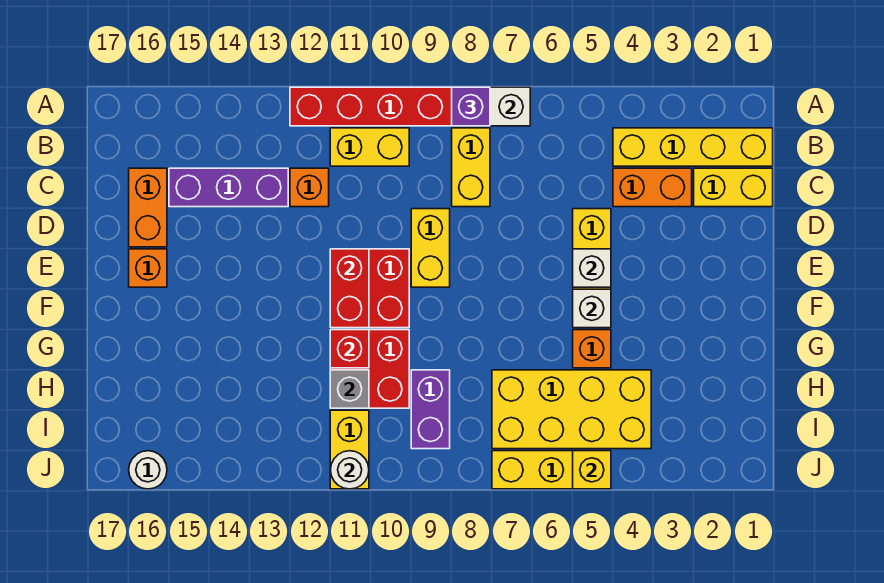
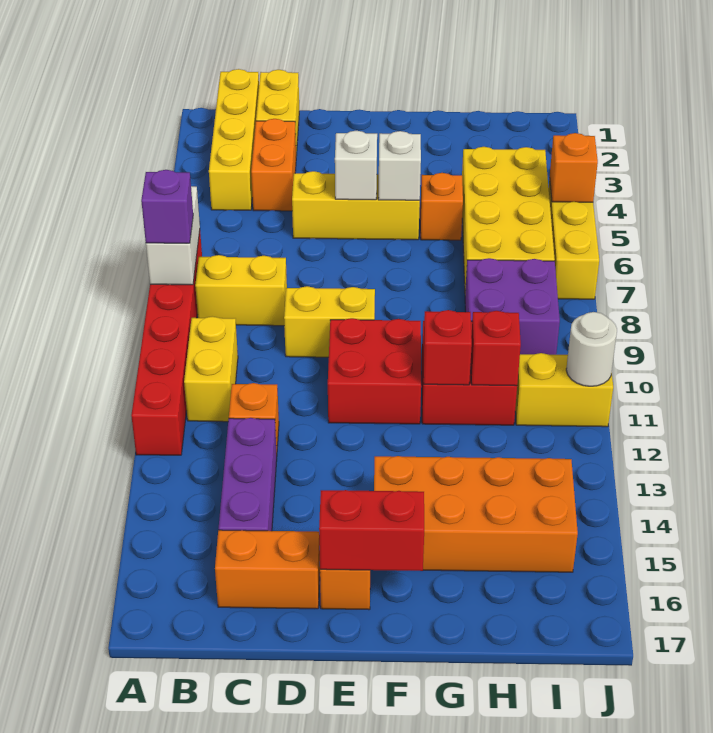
red brick E11:F11 level 2 -> red brick E16:F16 level 2
none -> orange brick F14:I15 level 1
purple brick H9:I9 level 1 -> purple brick H8:I9 level 1
grey brick H11 level 2 -> red brick H11 level 2
yellow brick J5 level 2 -> orange brick J5 level 2
white round brick J16 level 1 -> none

